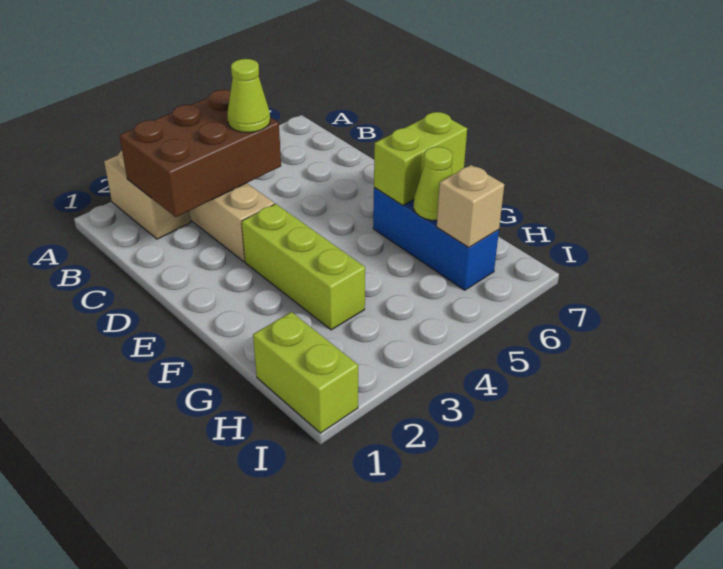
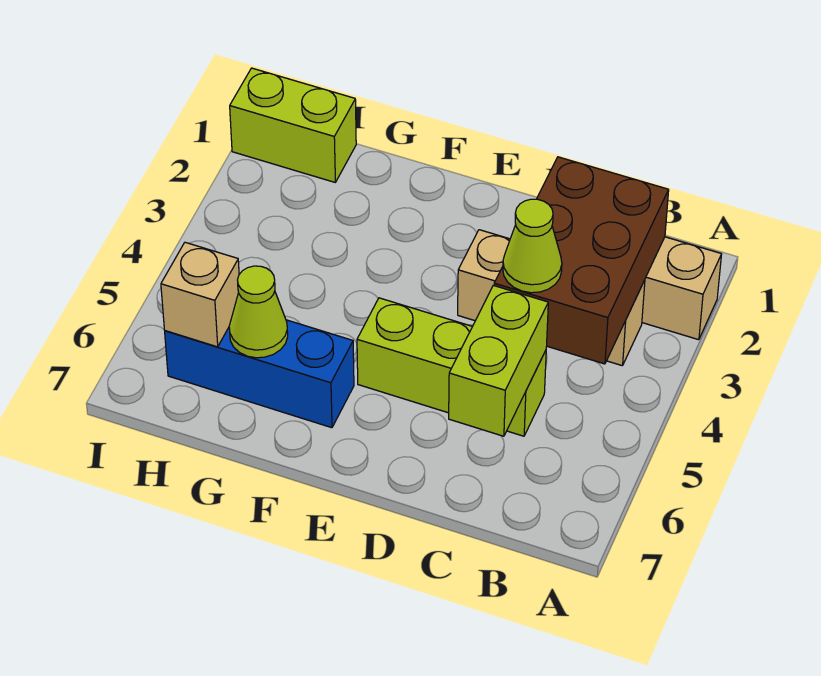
lime brick E3:G3 level 1 -> lime brick C5:E5 level 1
lime brick F6:F7 level 2 -> lime brick C5:C6 level 2

